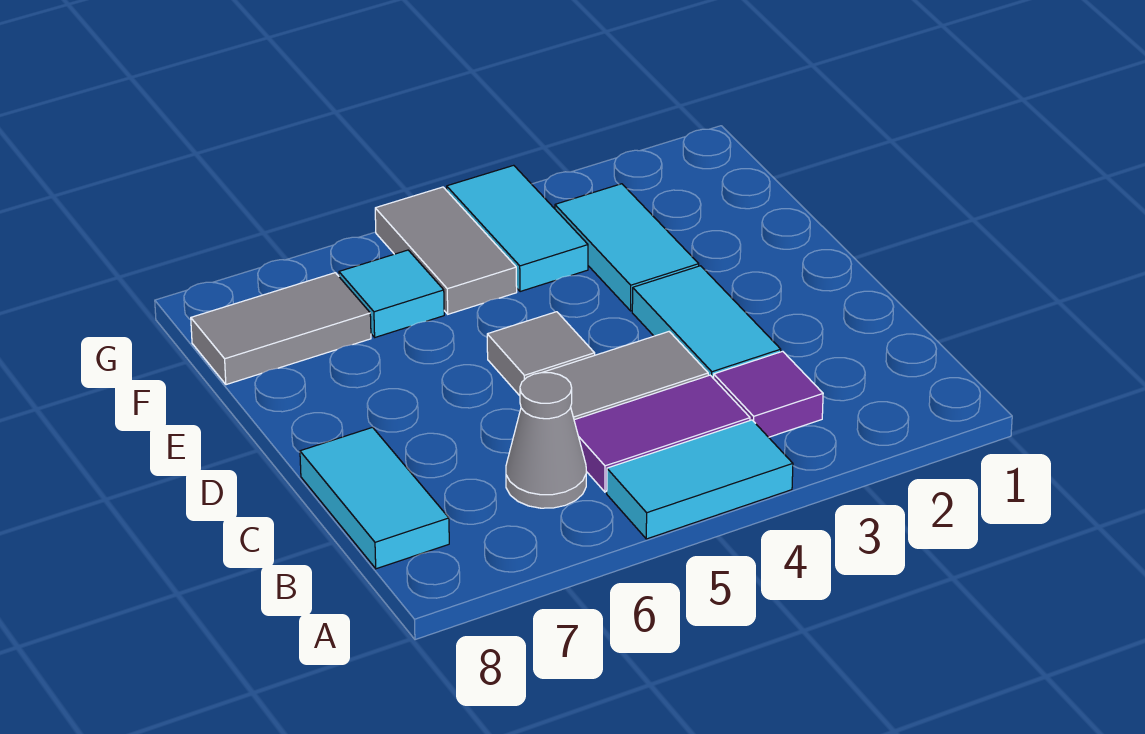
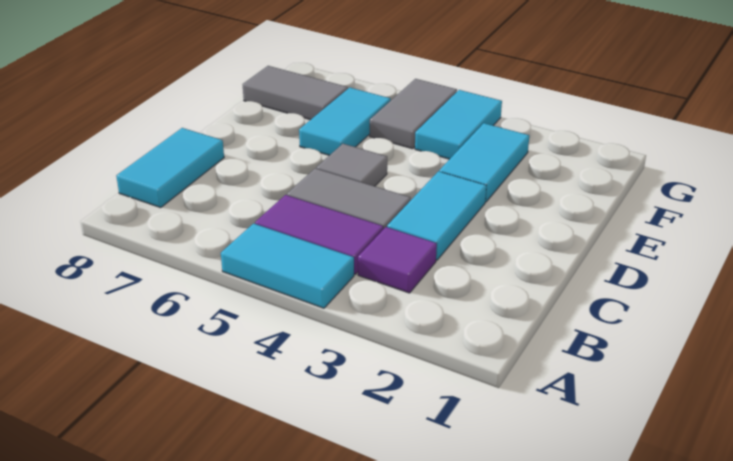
grey cone B6 level 1 -> none
cyan tile F6 level 1 -> cyan tile E6:F6 level 1

